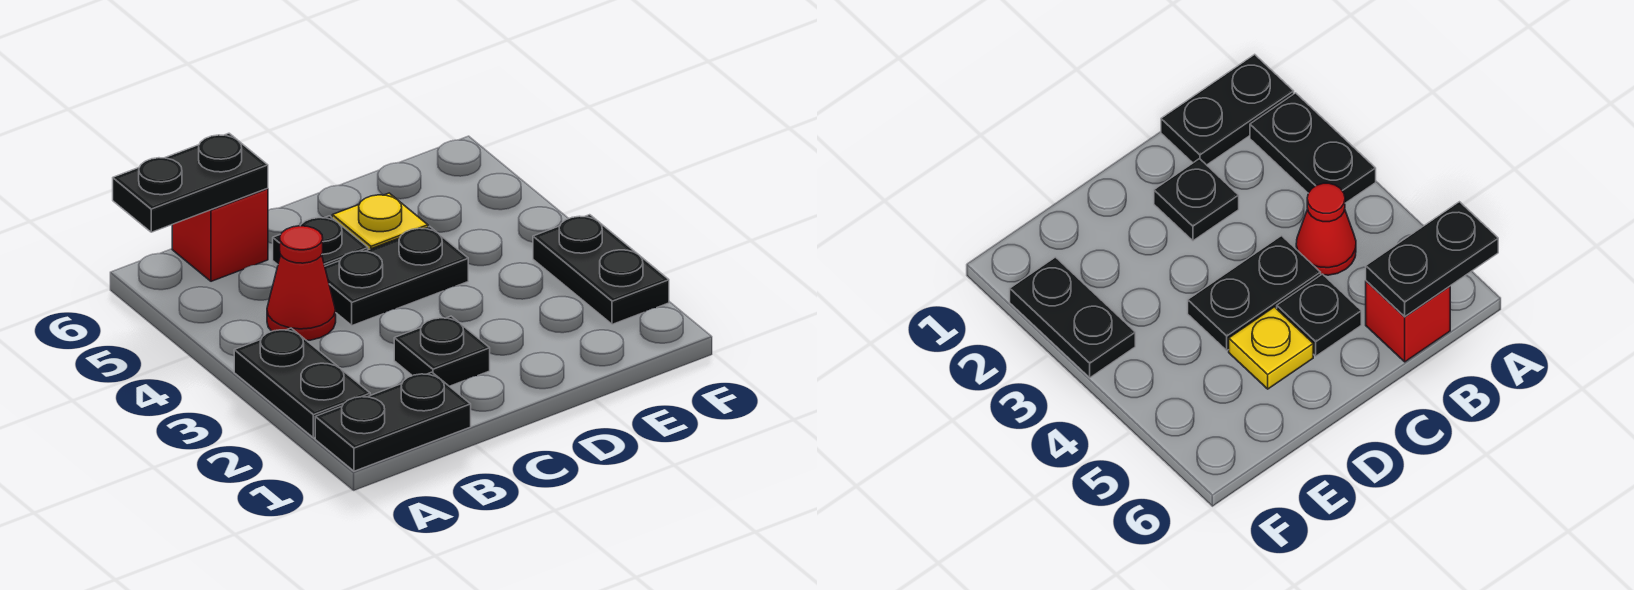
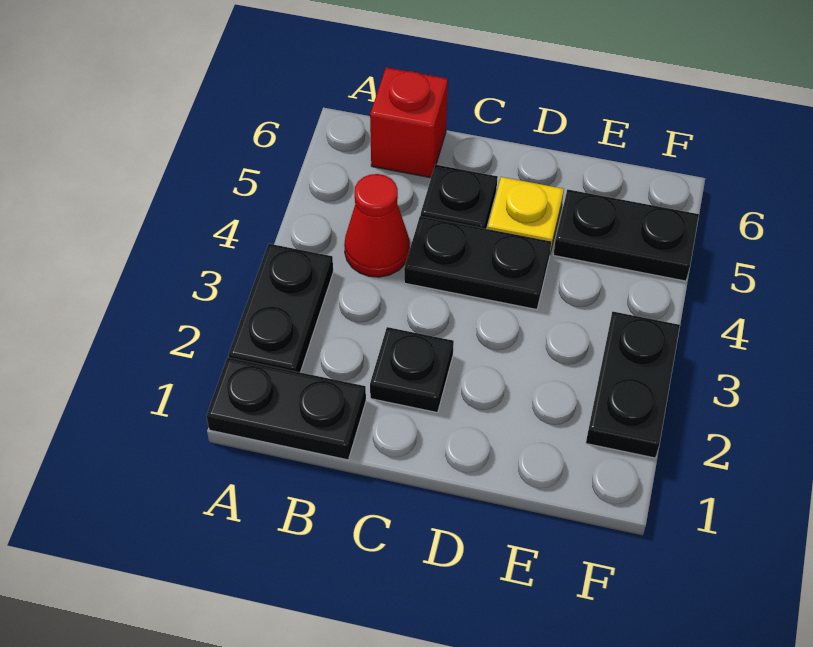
black plate A6:B6 level 2 -> black plate E5:F5 level 1

